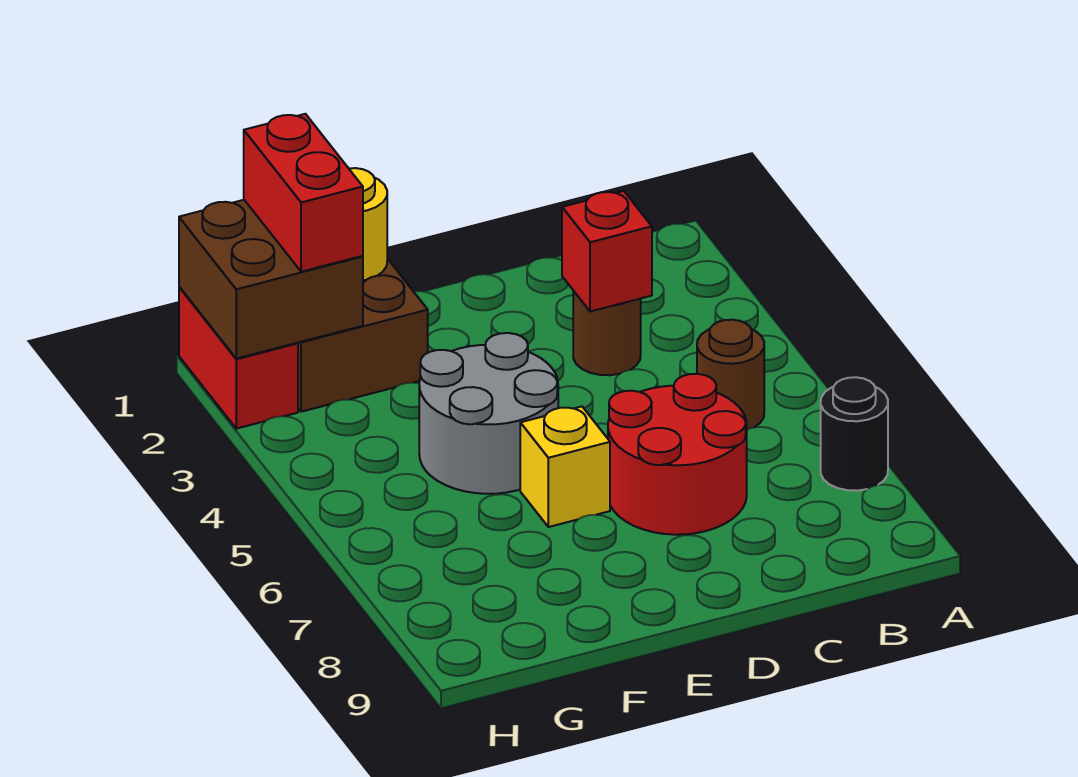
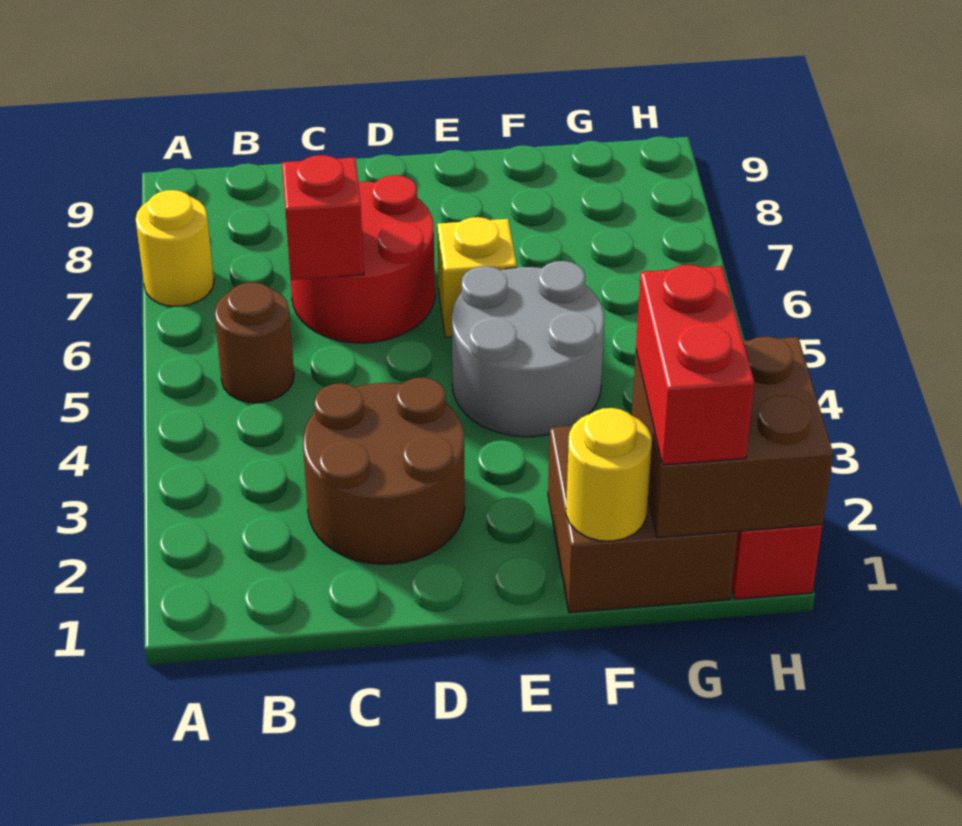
black round brick A7 level 1 -> yellow round brick A7 level 1
brown round brick C3 level 1 -> brown round brick C2:D3 level 1
red brick C3 level 2 -> red brick C6 level 2

